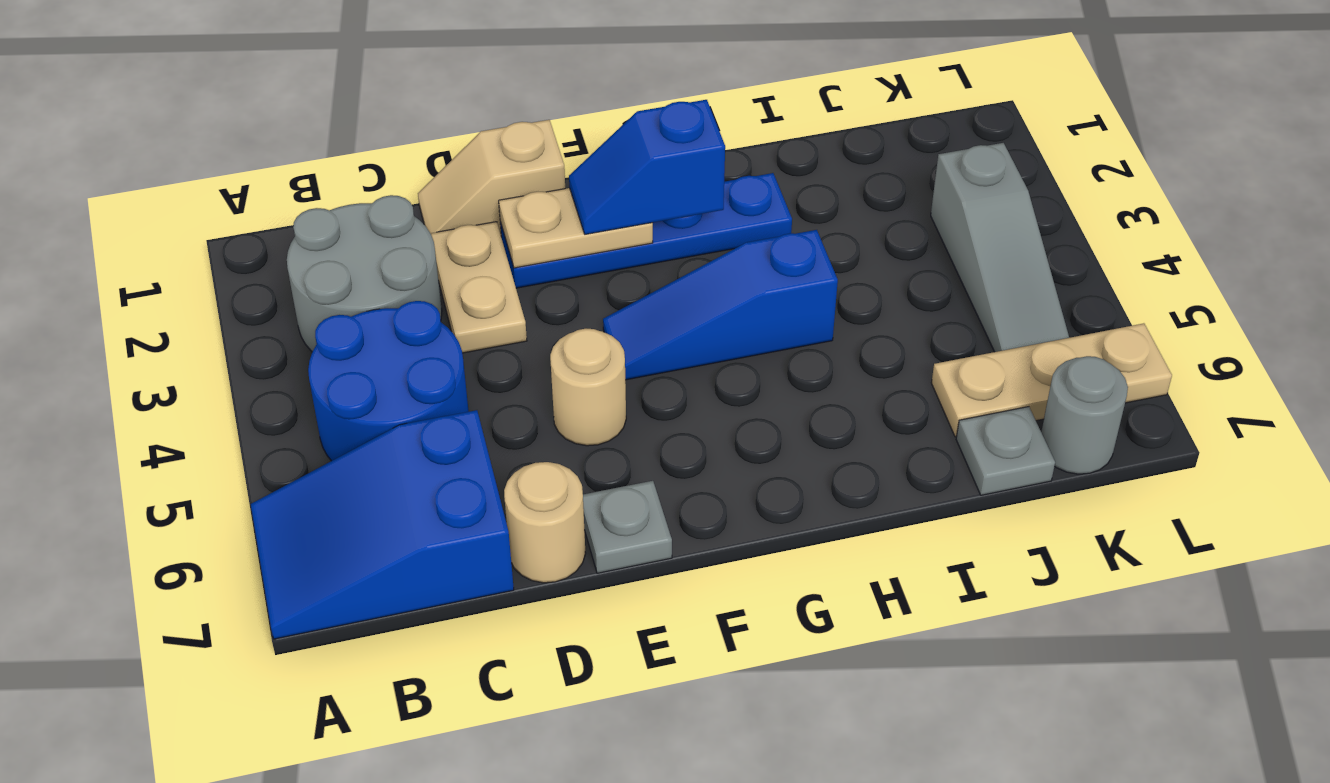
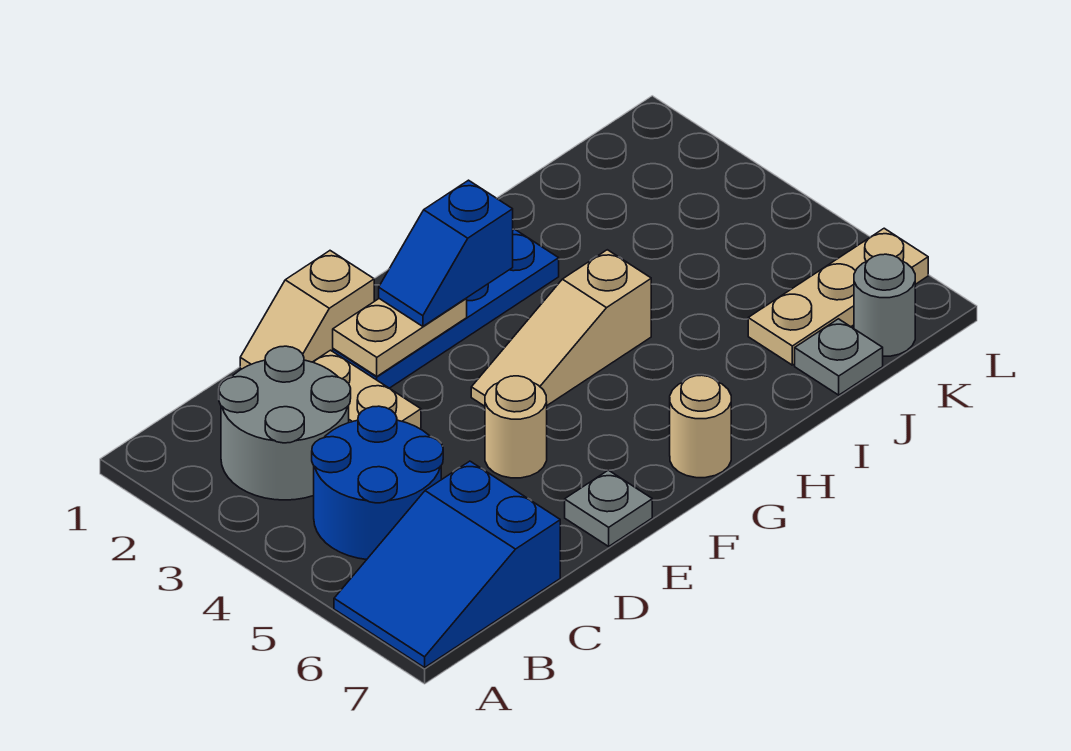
tan round brick D7 level 1 -> tan round brick G7 level 1
blue slope F4:H4 level 1 top H -> tan slope F4:H4 level 1 top H
grey slope K3:K5 level 1 top 3 -> none

